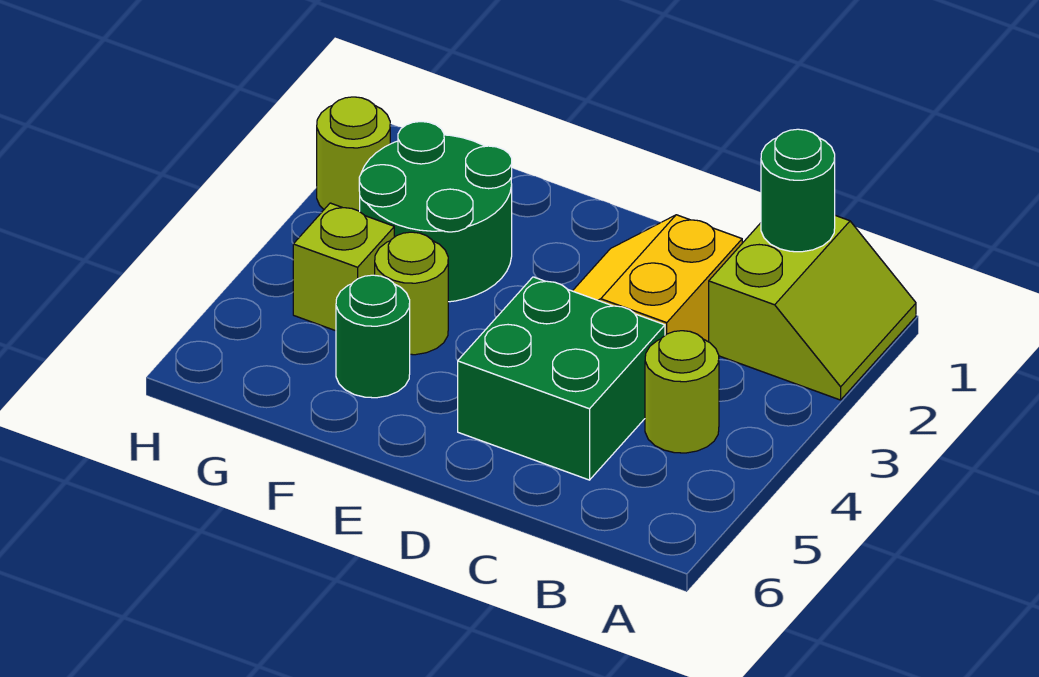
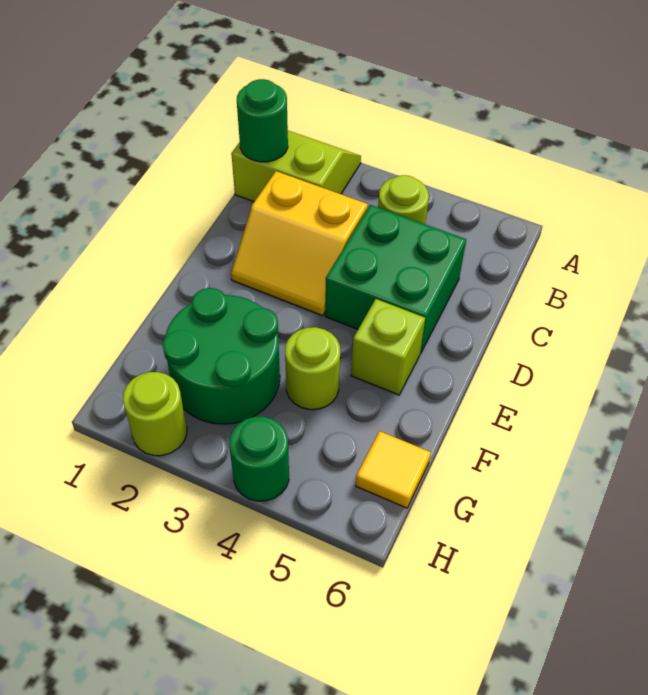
green round brick F5 level 1 -> green round brick H4 level 1
lime brick G4 level 1 -> lime brick E5 level 1
none -> yellow tile G6 level 1

